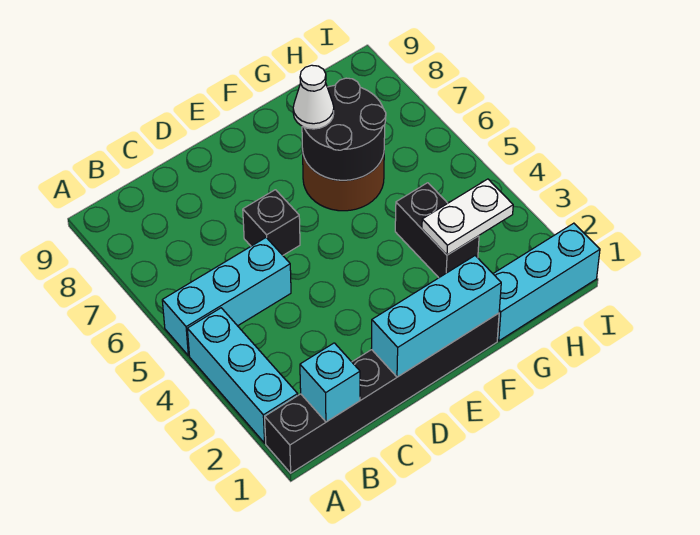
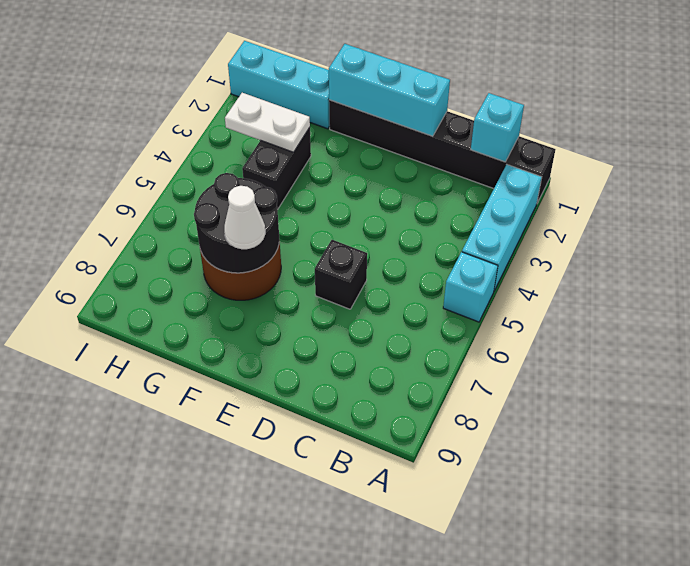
cyan brick A5:C5 level 1 -> cyan brick A5 level 1

